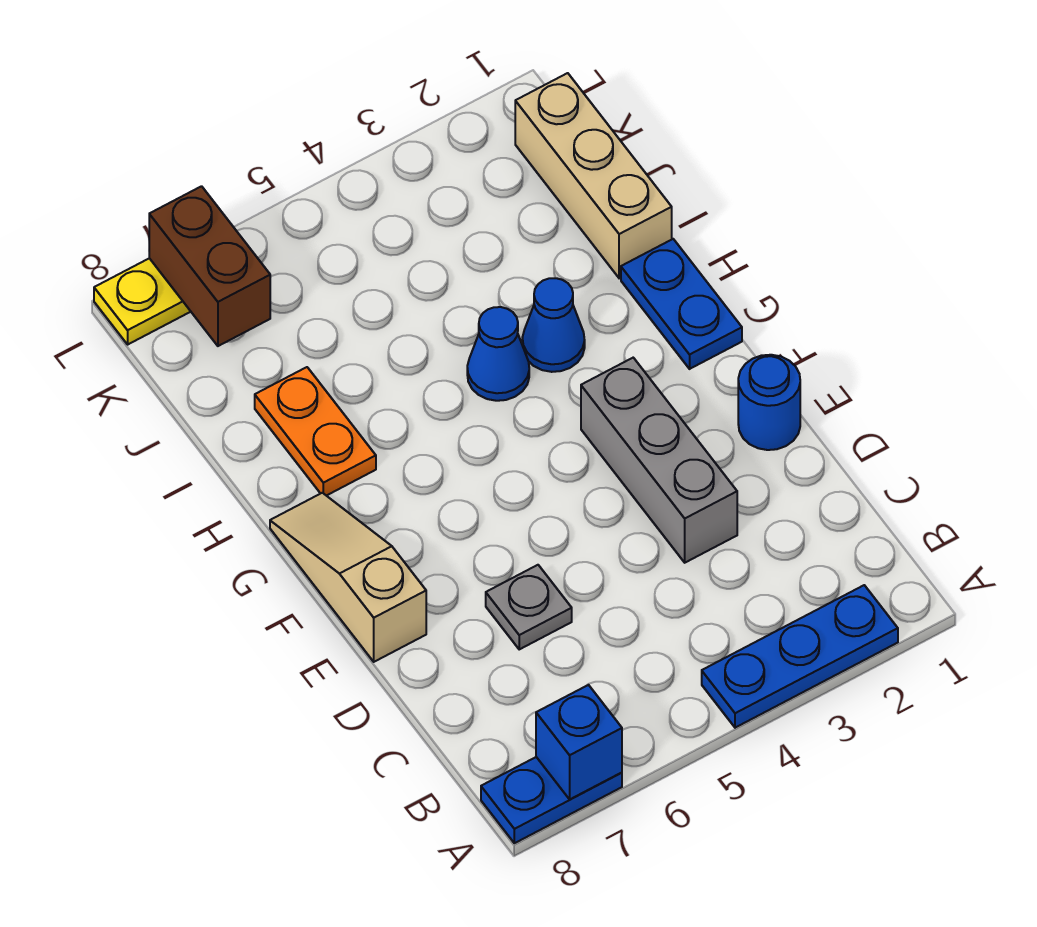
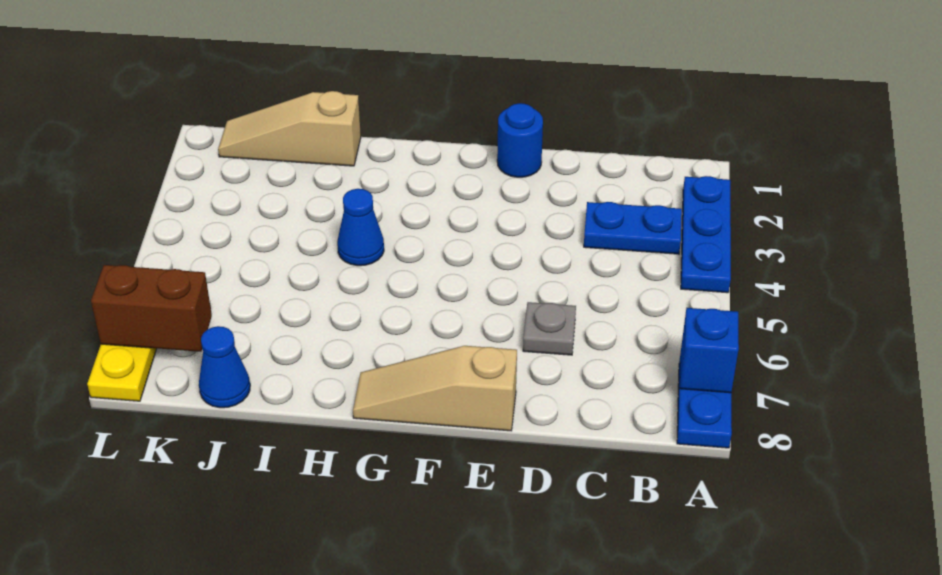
grey brick D3:F3 level 1 -> none
blue plate G1:H1 level 1 -> blue plate B3:C3 level 1
blue cone H3 level 1 -> blue cone J8 level 1
orange plate H7:I7 level 1 -> none
tan brick I1:K1 level 1 -> tan slope I1:K1 level 1 top I

